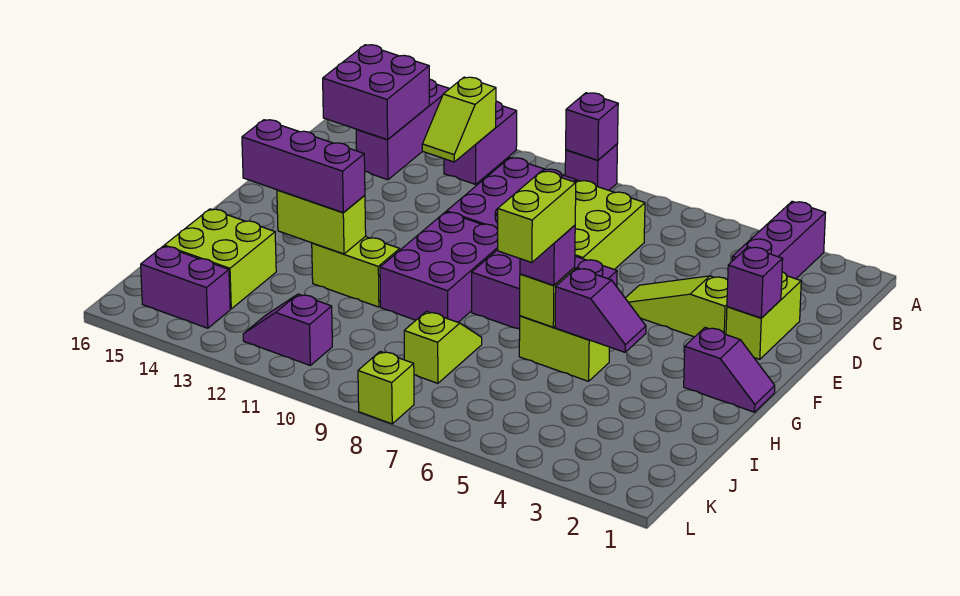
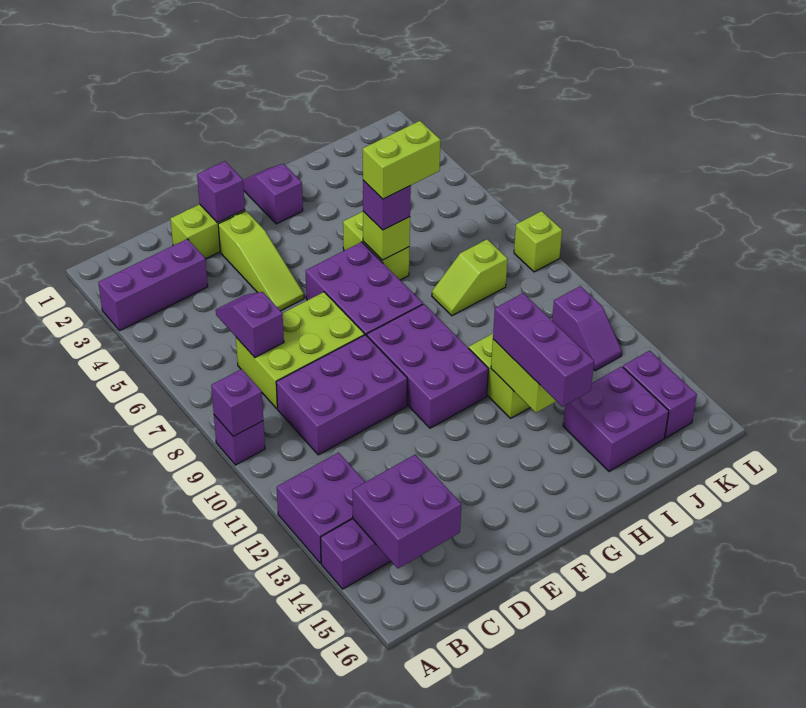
purple brick A12:B12 level 1 -> purple brick A12:B13 level 1
lime slope B12:C12 level 2 top B -> none
purple brick F9:H10 level 1 -> purple brick F9:G11 level 1
purple slope H4:H5 level 2 top 5 -> purple slope C6:C7 level 2 top 7
lime brick I14:J15 level 1 -> purple brick I14:J15 level 1

